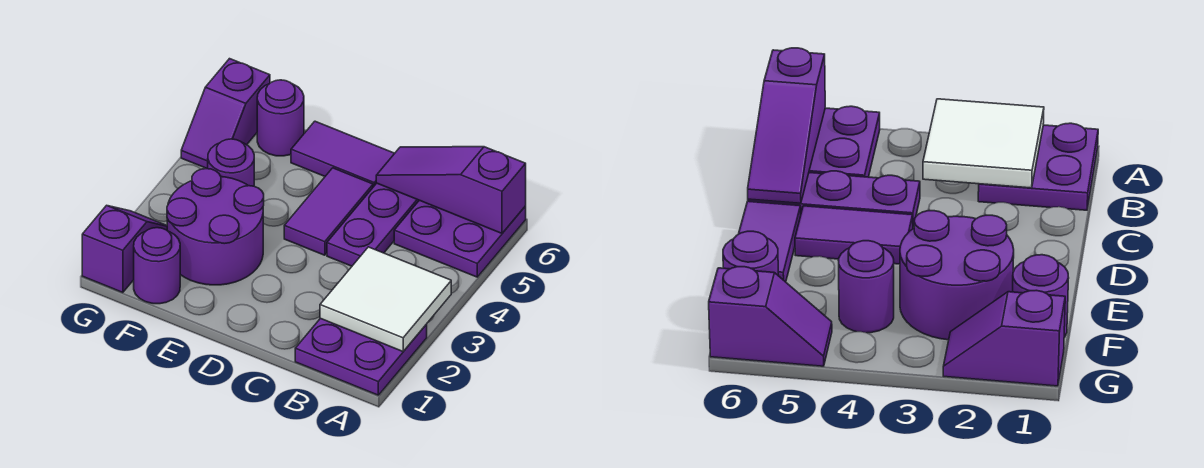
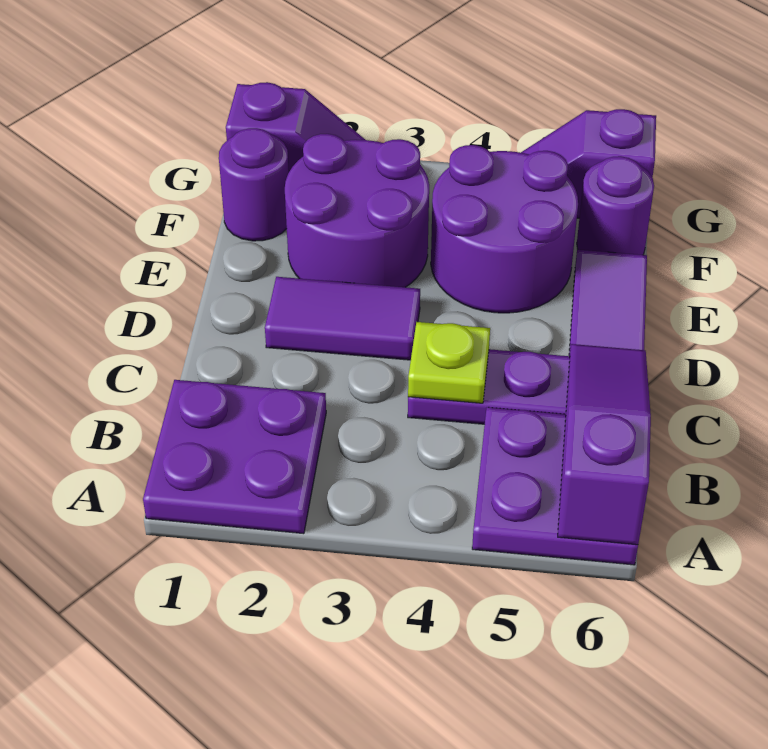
white tile A2:B3 level 2 -> none
none -> lime plate C4 level 2
purple tile D4:D5 level 1 -> purple tile D2:D3 level 1
purple round brick F4 level 1 -> purple round brick E4:F5 level 1

